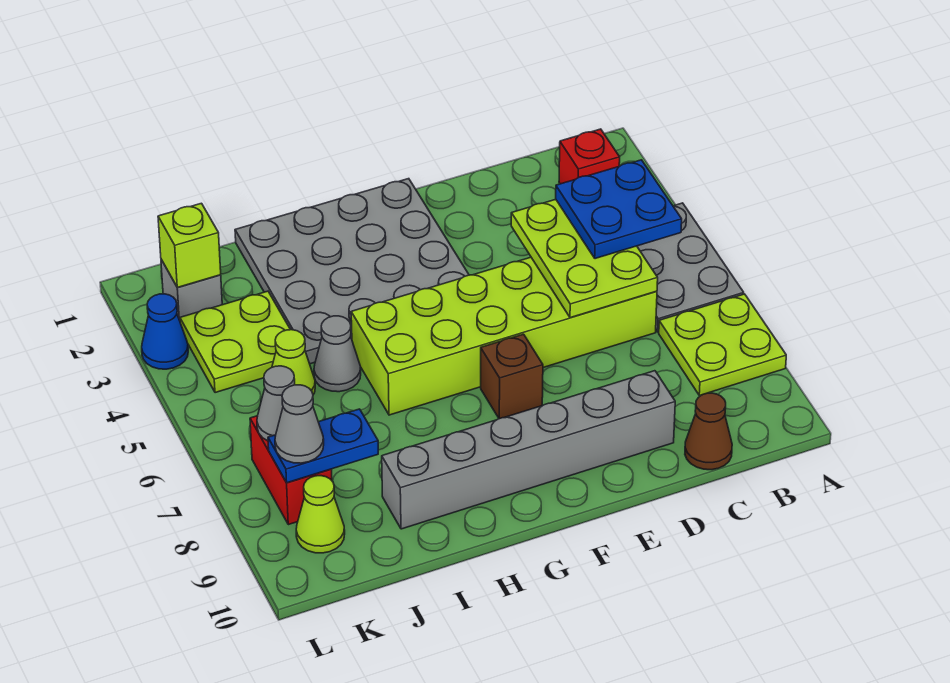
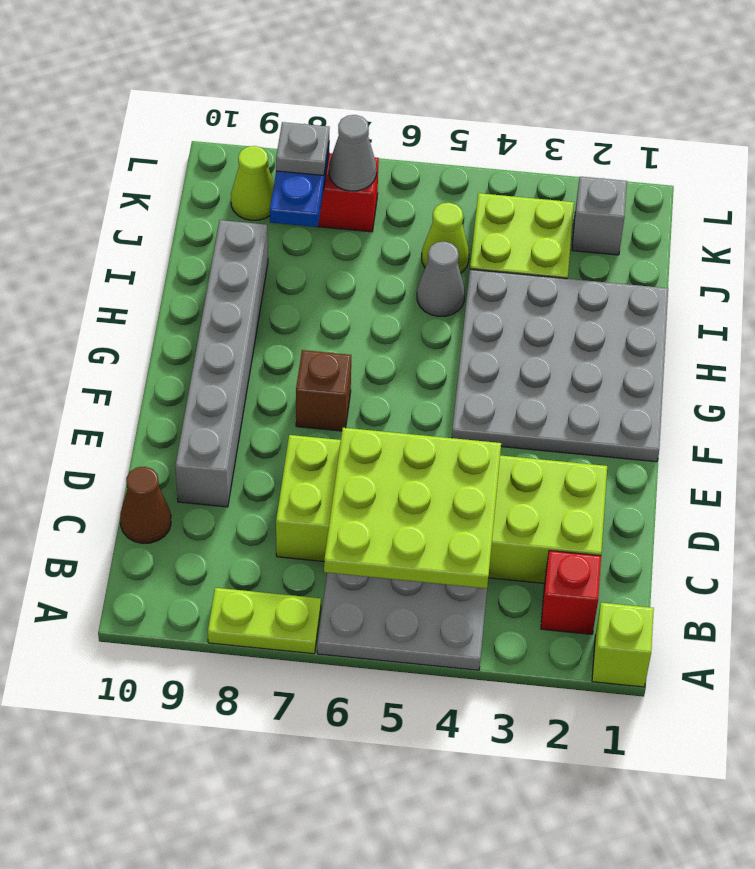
lime plate A7:B8 level 1 -> lime plate A7:A8 level 1
blue plate B4:C5 level 3 -> none
lime plate C4:D6 level 2 -> lime plate B4:D6 level 2
lime brick C5:H6 level 1 -> lime brick C2:D7 level 1
lime brick K2 level 2 -> lime brick A1 level 1
grey cone K8 level 3 -> grey plate K8 level 3
blue cone L3 level 1 -> none

